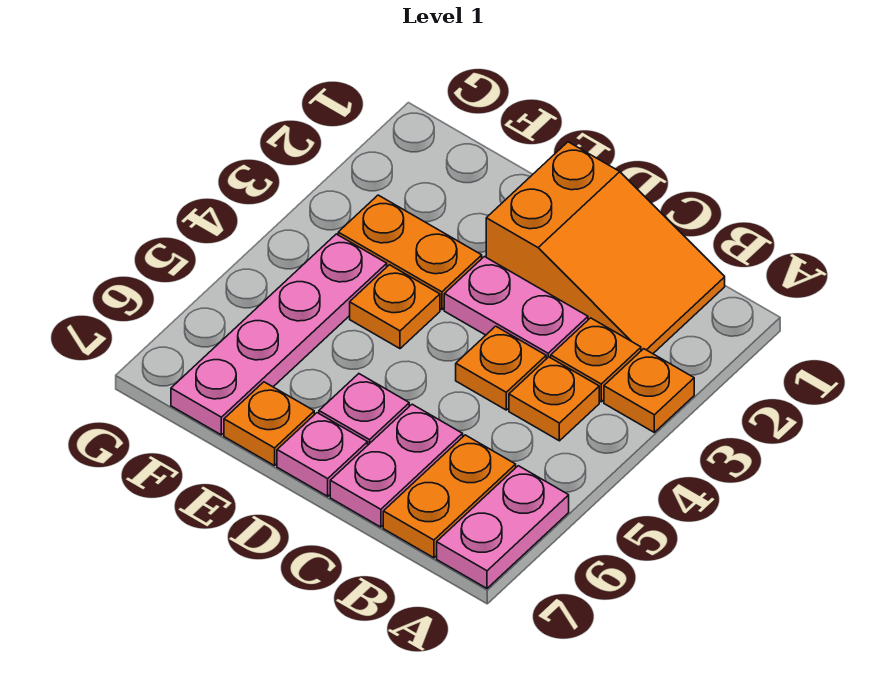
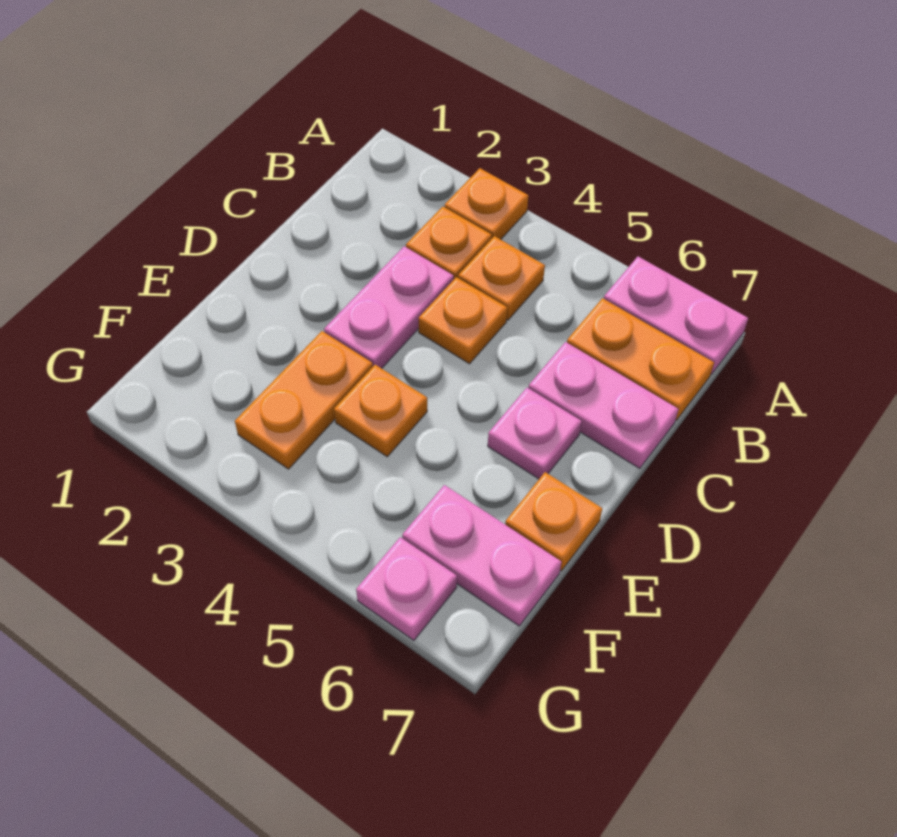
orange slope B1:D2 level 1 top D -> none
pink plate D7 level 1 -> pink plate G6 level 1
pink plate F4:F7 level 1 -> pink plate F6:F7 level 1

